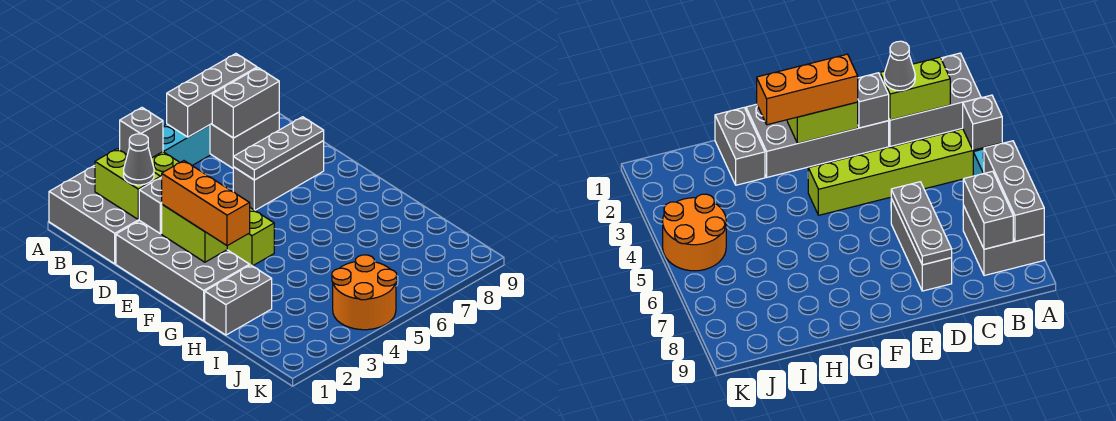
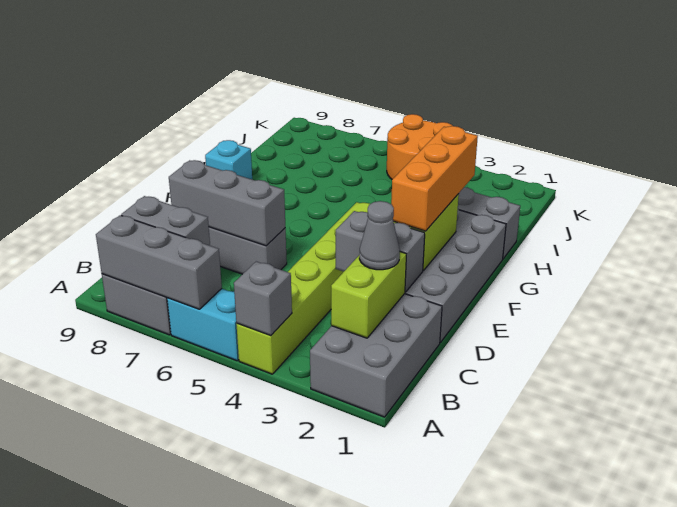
grey brick D2 level 2 -> grey brick D2:D3 level 2
grey plate D6:D8 level 2 -> grey brick D6:D8 level 2
none -> cyan brick G9 level 1

